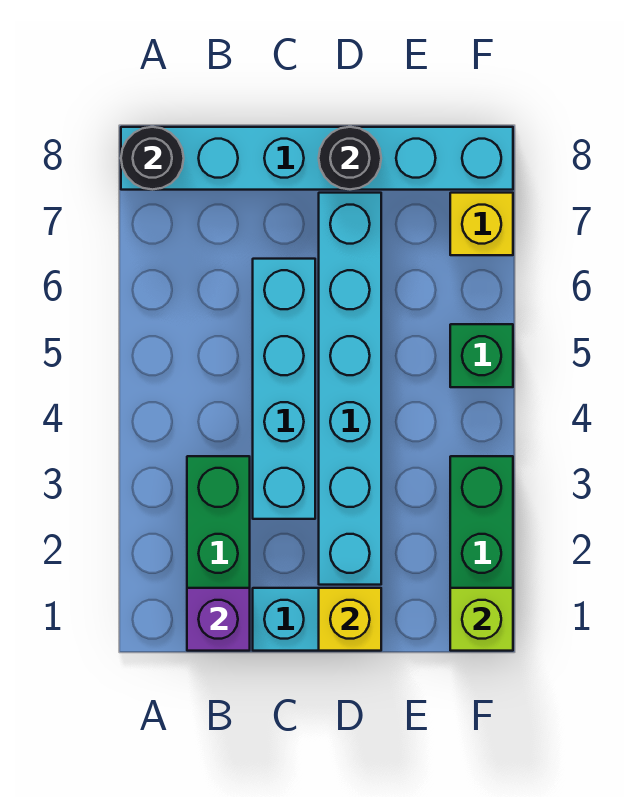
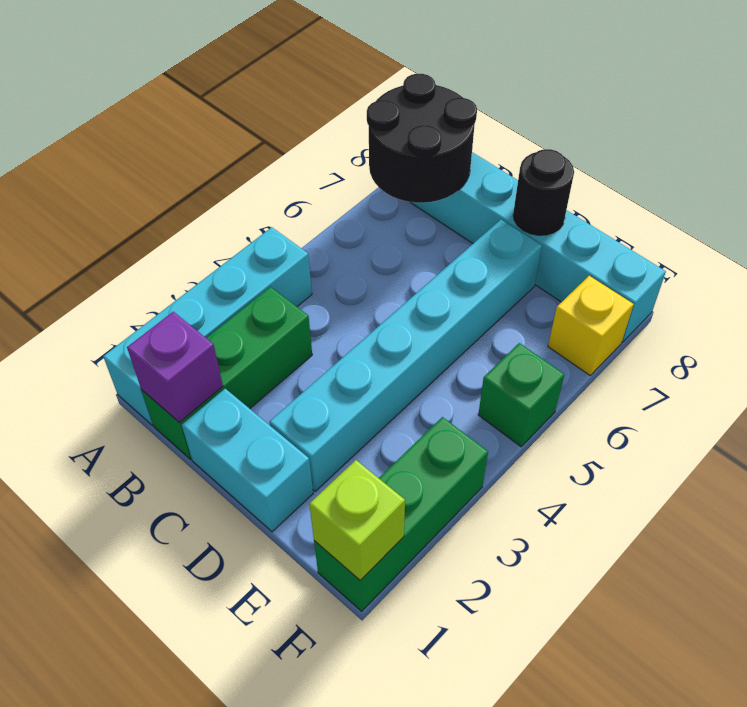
black round brick A8 level 2 -> black round brick A7:B8 level 2
cyan brick C3:C6 level 1 -> cyan brick A1:A4 level 1
yellow brick D1 level 2 -> none

